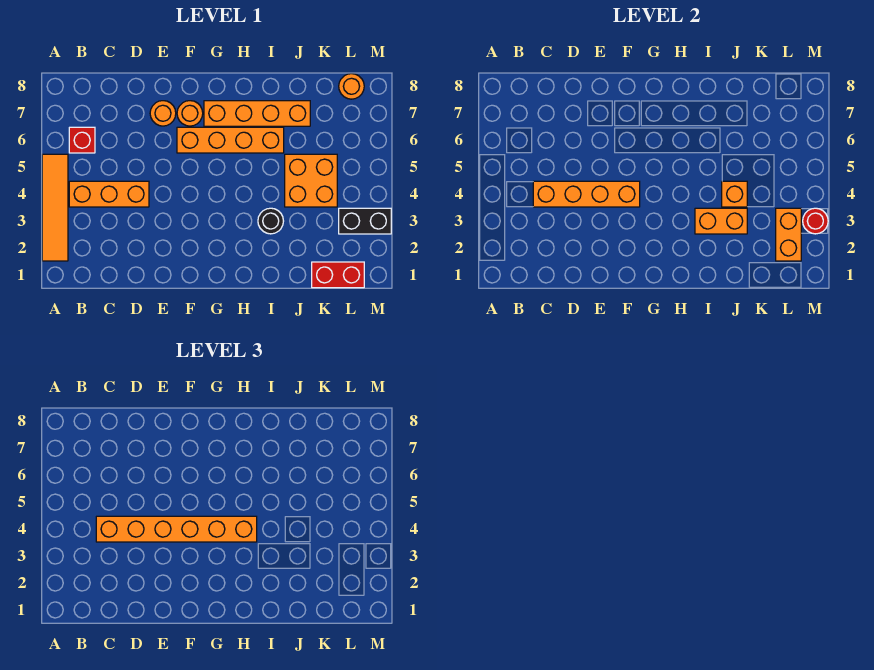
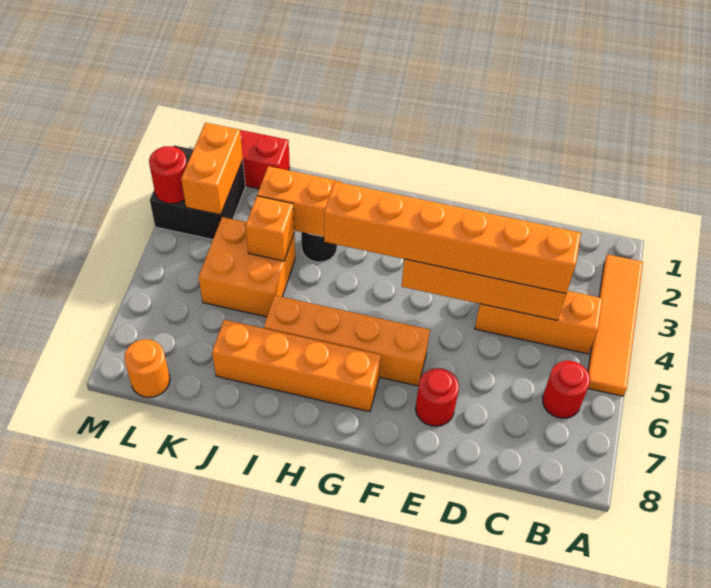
red brick B6 level 1 -> red round brick B6 level 1
orange round brick E7 level 1 -> red round brick E7 level 1
orange round brick F7 level 1 -> none
black brick L3:M3 level 1 -> black brick L2:M3 level 1

